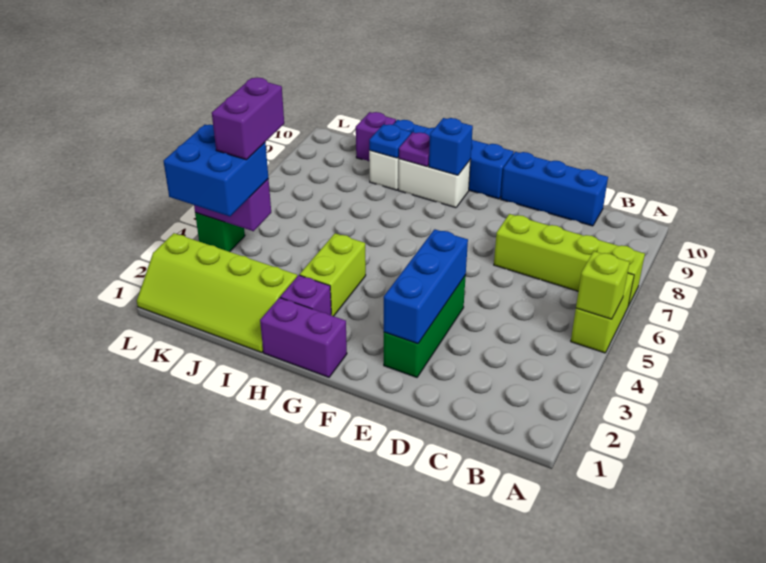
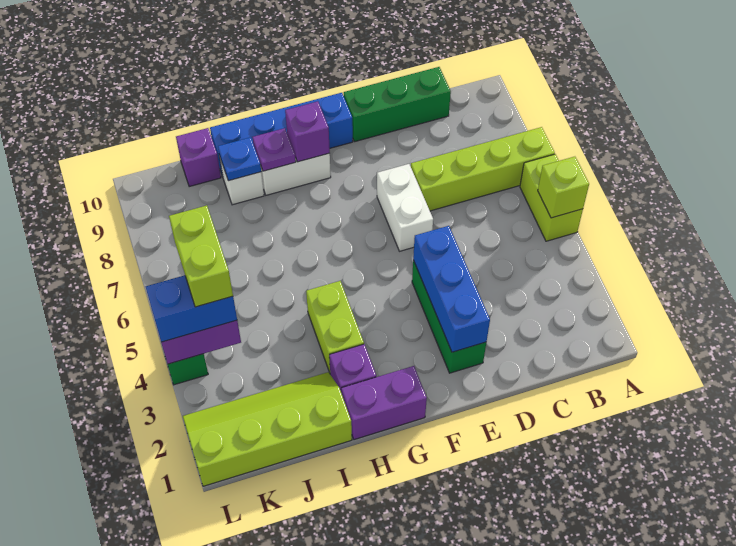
blue brick C10:E10 level 1 -> green brick C10:E10 level 1
none -> white brick E6:E7 level 1
blue brick G9 level 2 -> purple brick G9 level 2
lime slope I1:L2 level 1 top 2 -> lime slope I1:L2 level 1 top 1
blue brick K3:L4 level 3 -> blue brick K4:L4 level 3
purple brick K4:K5 level 4 -> lime brick K4:K5 level 4

